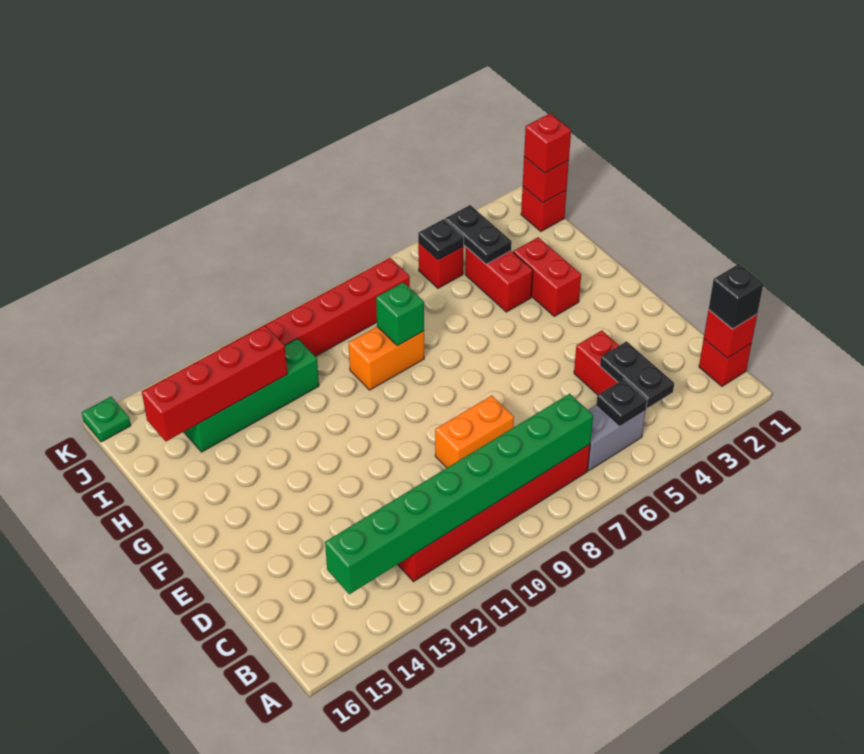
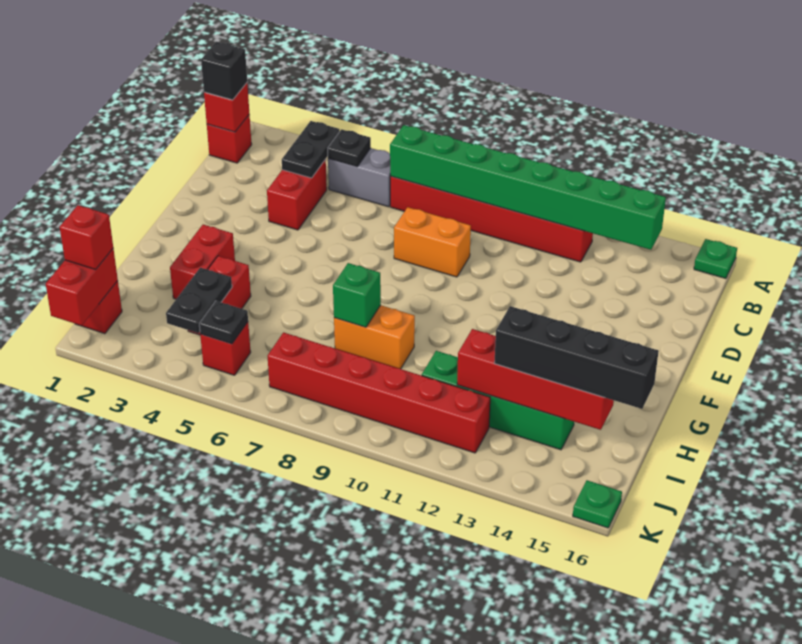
none -> green plate A16 level 1
none -> black brick I13:I16 level 3
red brick J1 level 2 -> red brick J1:K1 level 2

